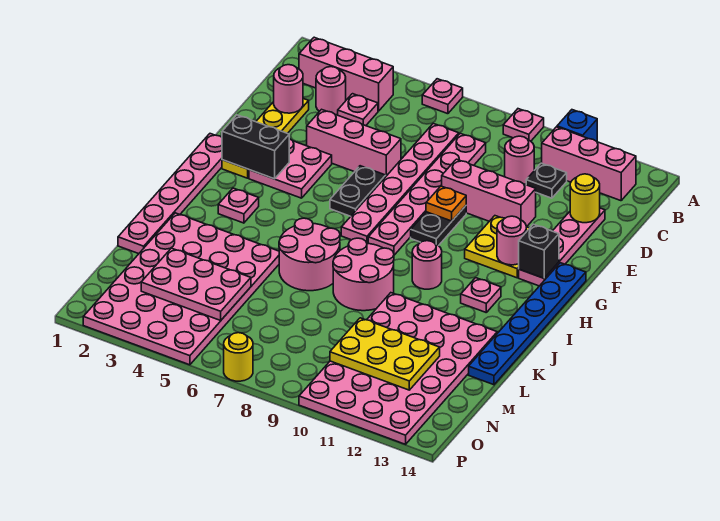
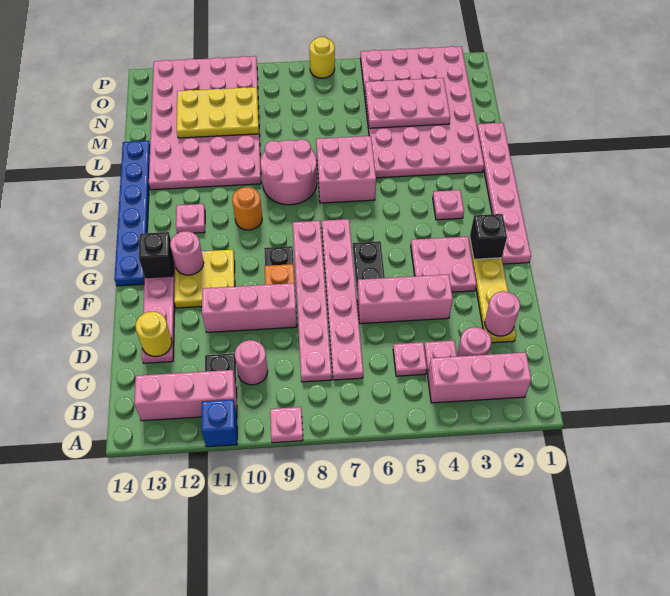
pink plate A6 level 1 -> pink plate C5 level 1
black brick G2:G3 level 2 -> black brick G2 level 2
pink round brick I10 level 1 -> orange round brick I10 level 1
pink round brick J6:K7 level 1 -> pink brick J6:K7 level 1

